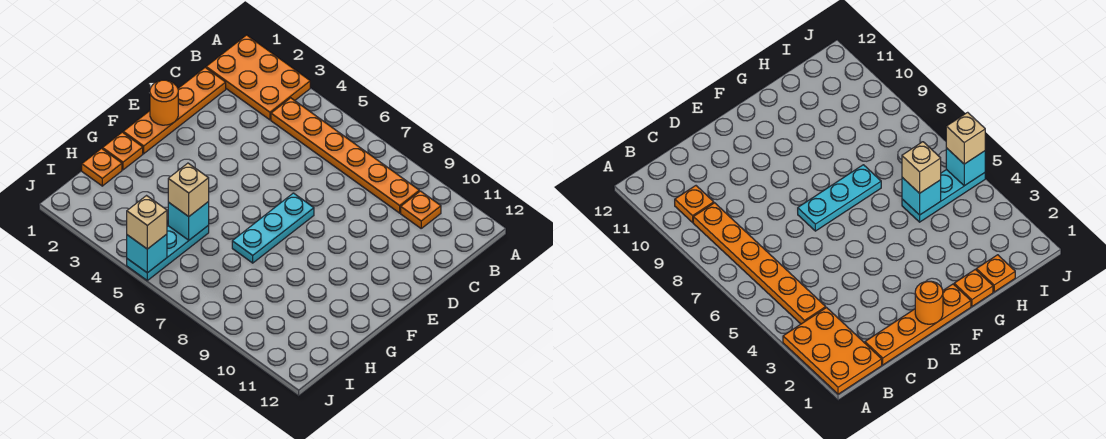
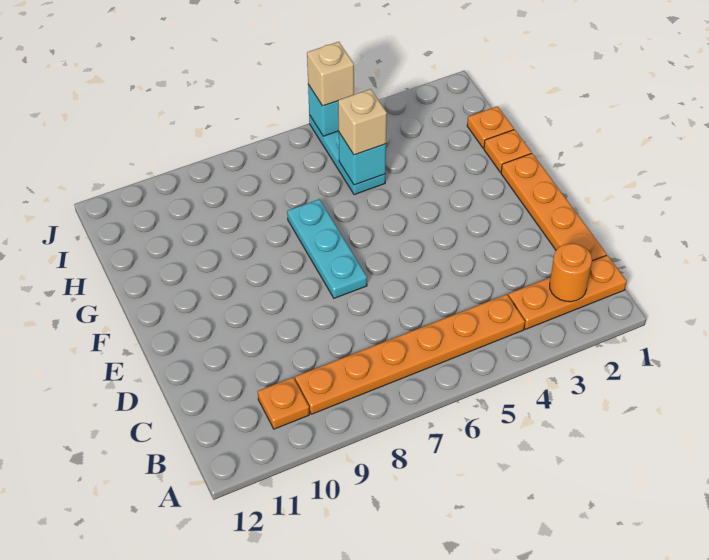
orange plate A1:B3 level 1 -> orange plate B1:B3 level 1
orange round brick E1 level 2 -> orange round brick B2 level 2

